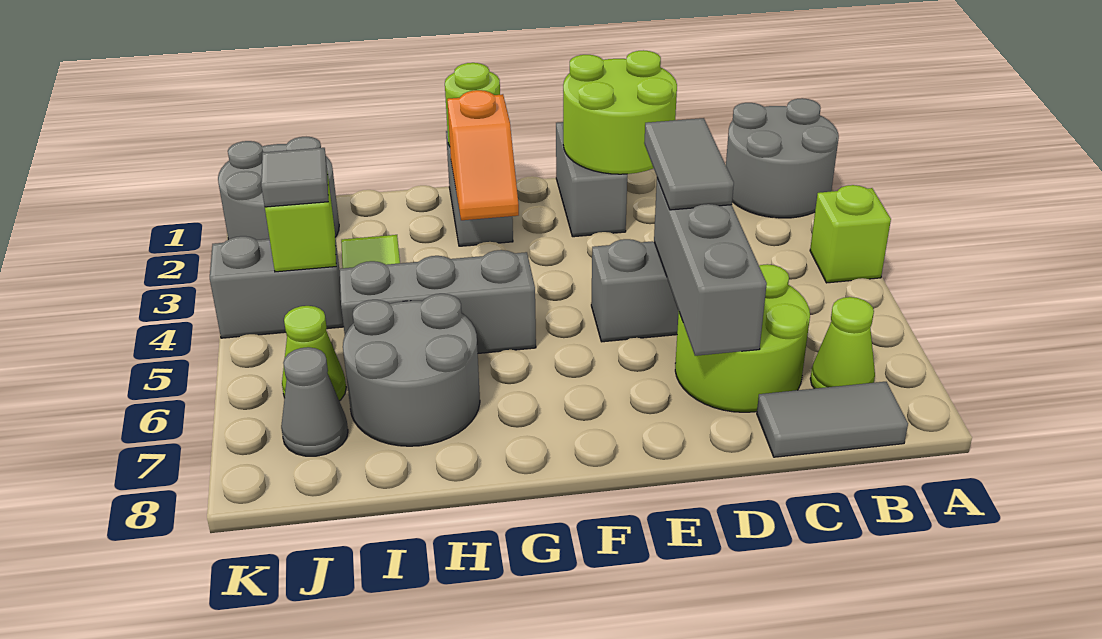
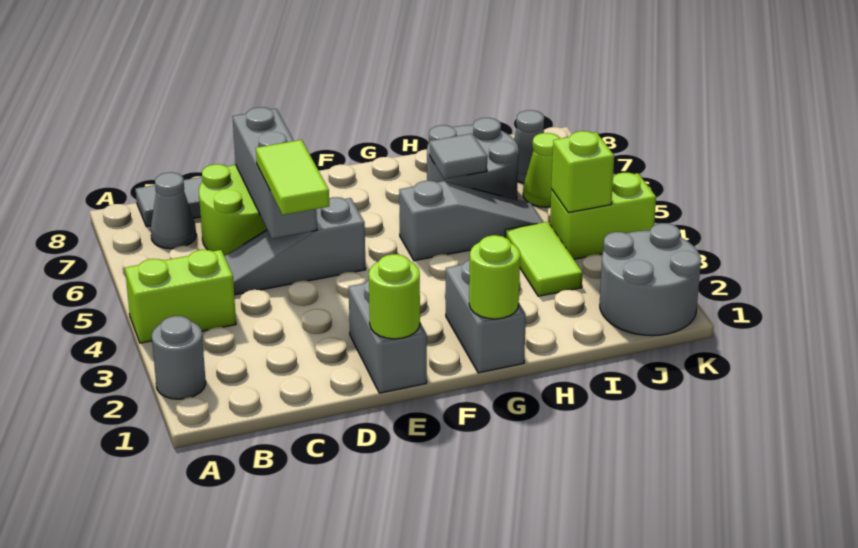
grey round brick A1:B2 level 1 -> grey round brick A2 level 1
lime brick A4 level 1 -> lime brick A4:B4 level 1
lime cone B7 level 1 -> grey cone B7 level 1
lime round brick D1:E2 level 2 -> lime round brick E1 level 2
grey tile D4:D5 level 3 -> lime tile D4:D5 level 3
orange slope G2:G3 level 2 top 2 -> none
grey brick G5:I5 level 1 -> grey slope G5:I5 level 1 top G
grey brick J4:K4 level 1 -> lime brick J4:K4 level 1
grey tile J4 level 3 -> grey tile H6 level 2

